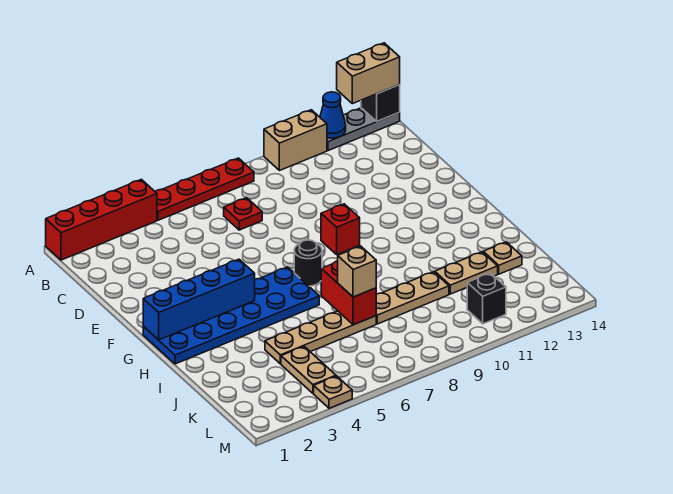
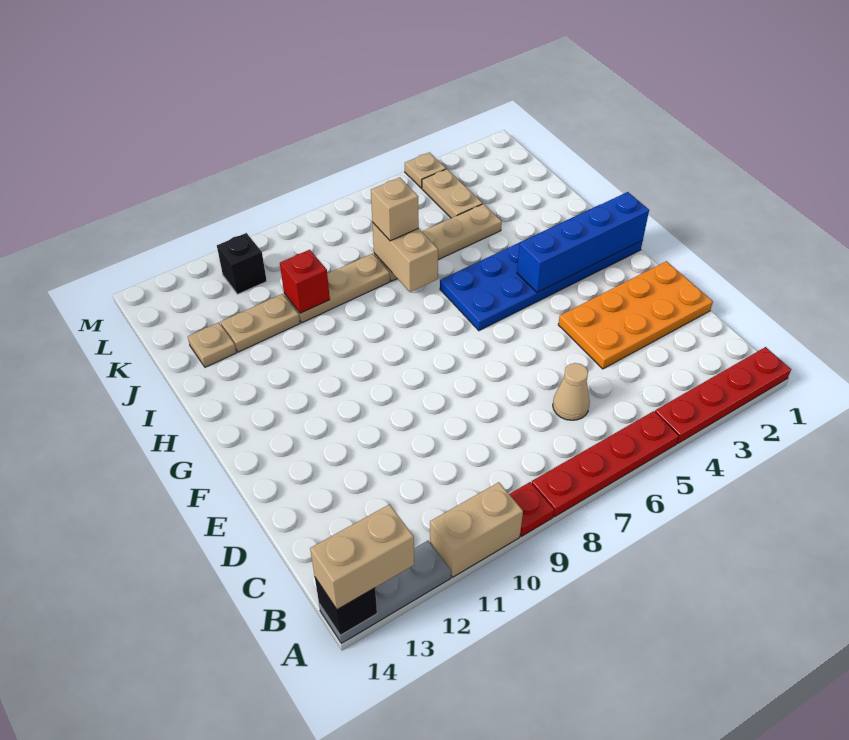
red brick A1:A4 level 1 -> red plate A1:A4 level 1
blue cone A12 level 2 -> none
none -> tan cone C6 level 1
red plate C7 level 1 -> red plate A9 level 1
none -> orange plate D1:E4 level 1
red brick F9 level 1 -> red brick J10 level 2
black round brick G7 level 1 -> none
red brick I7:J7 level 2 -> tan brick I7:J7 level 2

